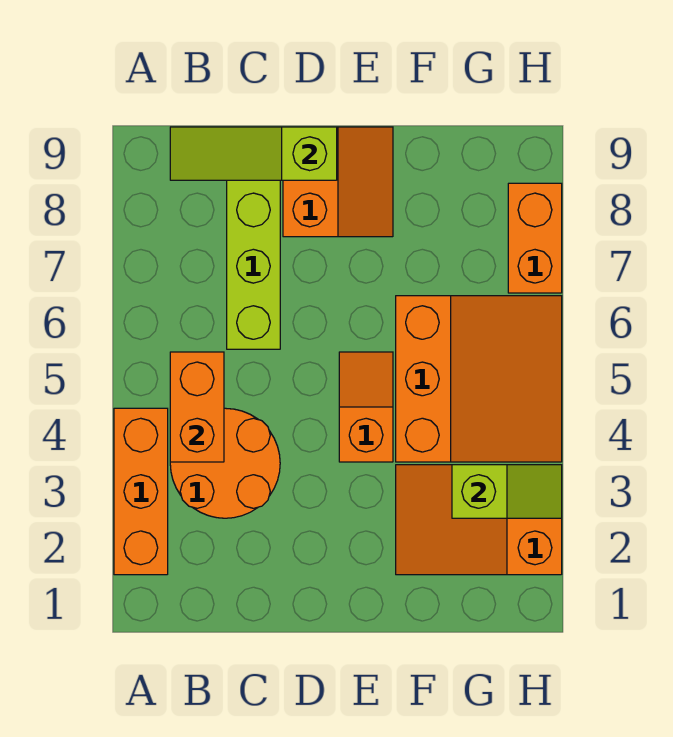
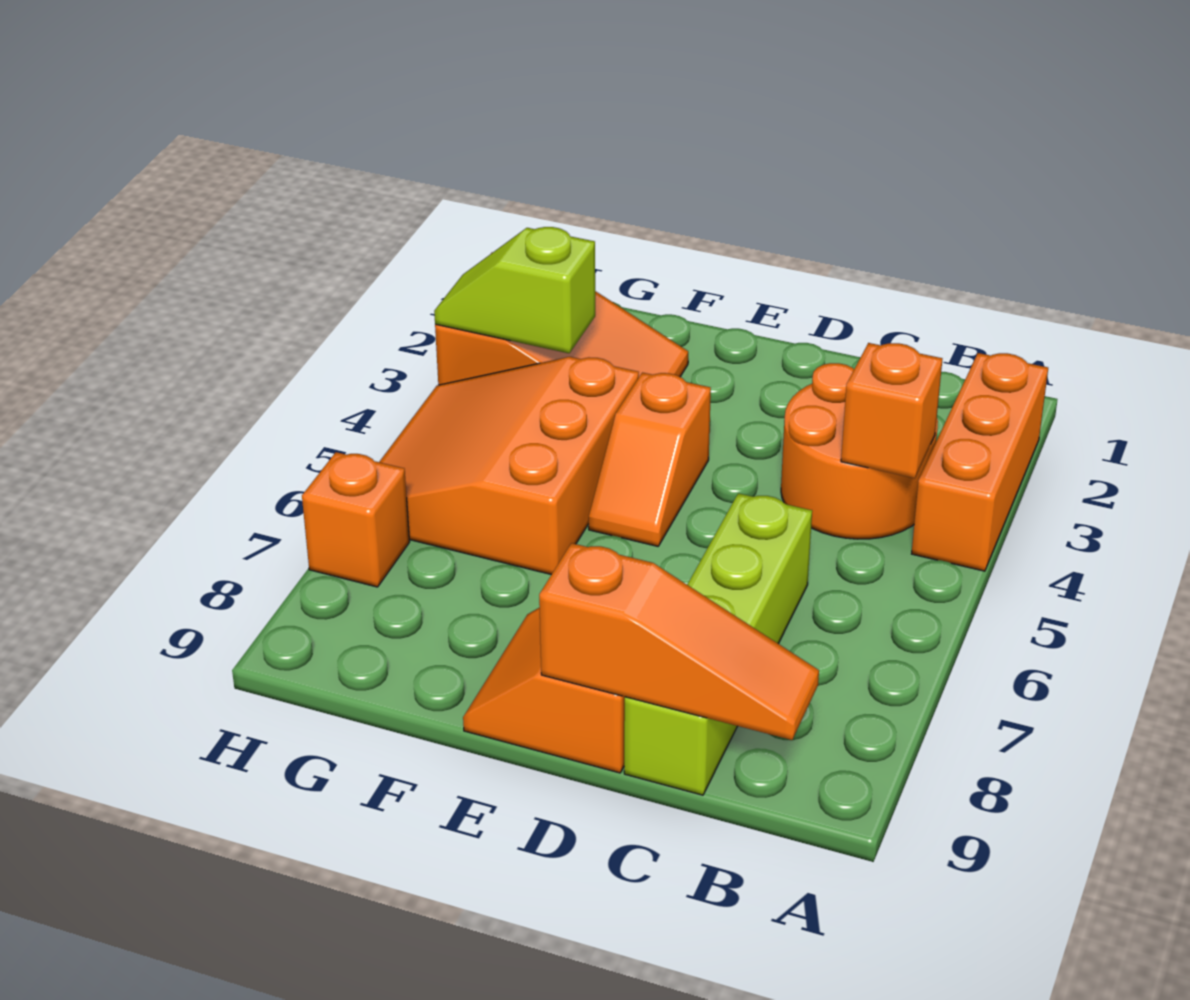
orange brick B4:B5 level 2 -> orange brick B4 level 2
lime slope B9:D9 level 2 top D -> orange slope B9:D9 level 2 top D
orange brick H7:H8 level 1 -> orange brick H7 level 1

